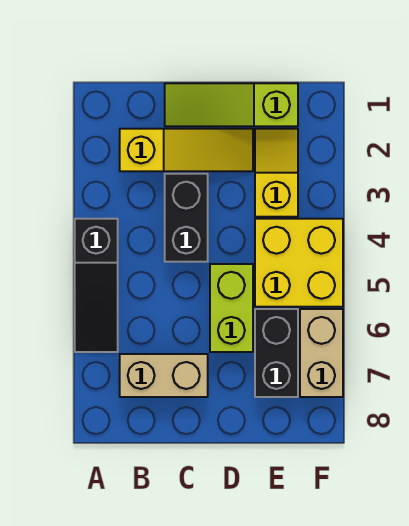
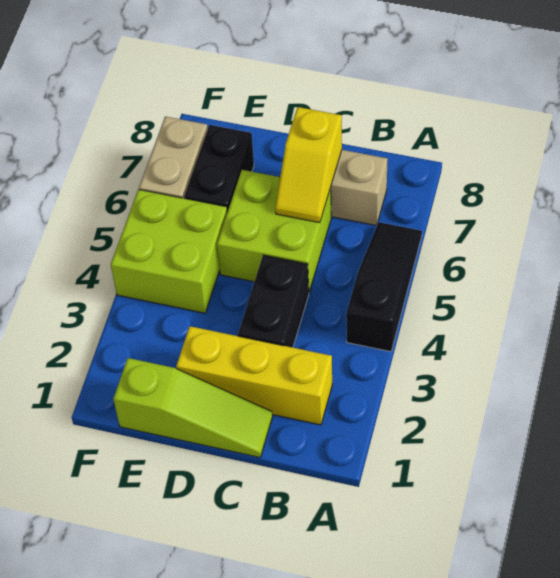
yellow slope B2:D2 level 1 top B -> yellow brick B2:D2 level 1
lime brick D5:D6 level 1 -> lime brick C5:D6 level 1
yellow slope E2:E3 level 1 top 3 -> yellow slope C6:C7 level 2 top 7
yellow brick E4:F5 level 1 -> lime brick E4:F5 level 1

